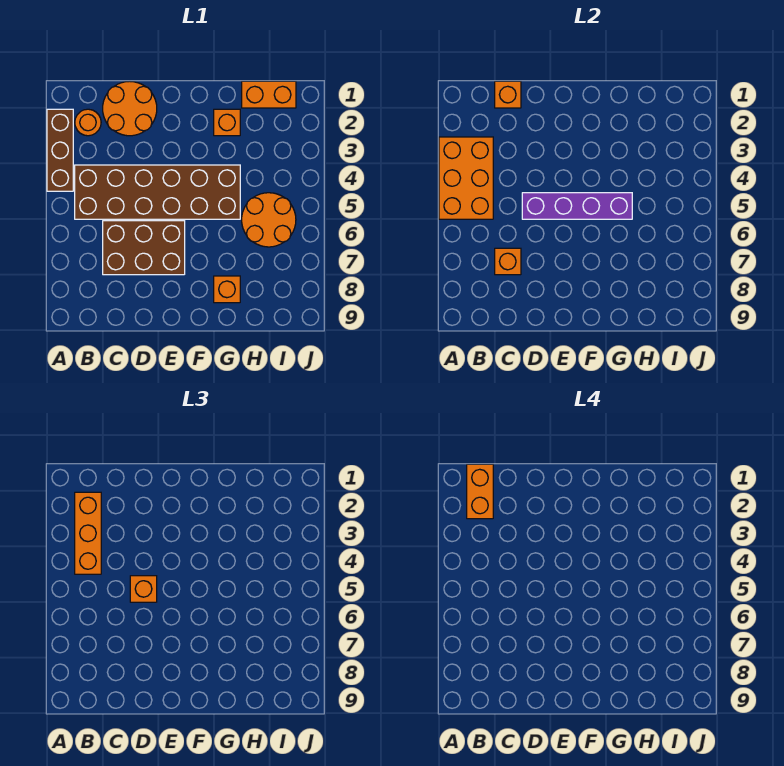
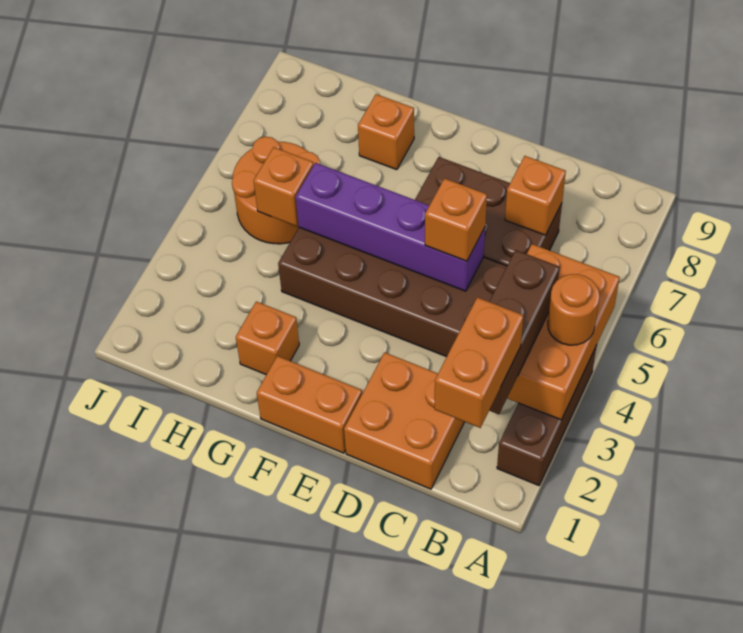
orange round brick B2 level 1 -> orange round brick A4 level 3
orange brick B2:B4 level 3 -> brown brick B2:B4 level 3
orange round brick C1:D2 level 1 -> orange brick C1:D2 level 1
orange brick C1 level 2 -> orange brick H5 level 2
orange brick H1:I1 level 1 -> orange brick E1:F1 level 1

